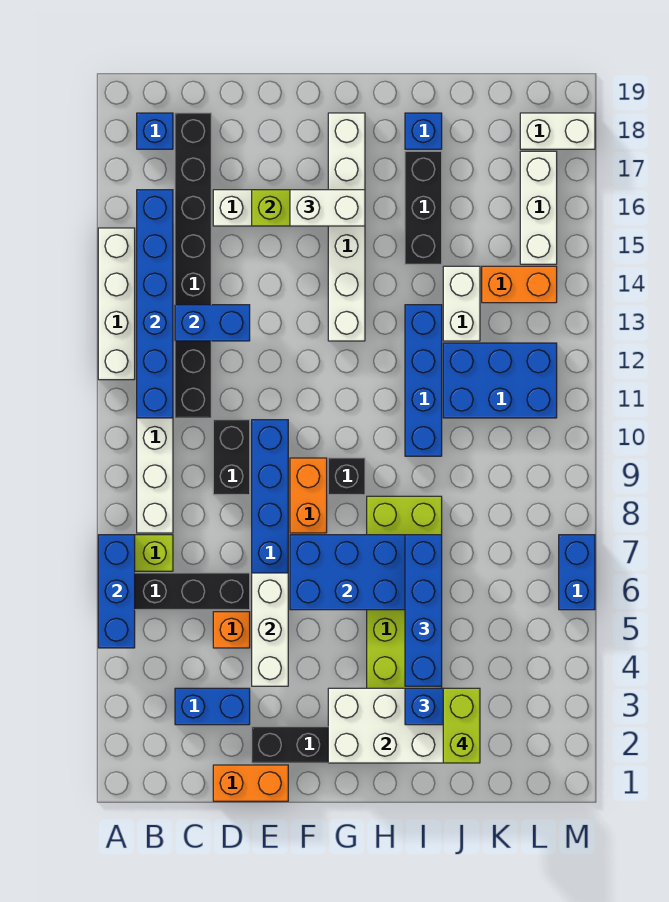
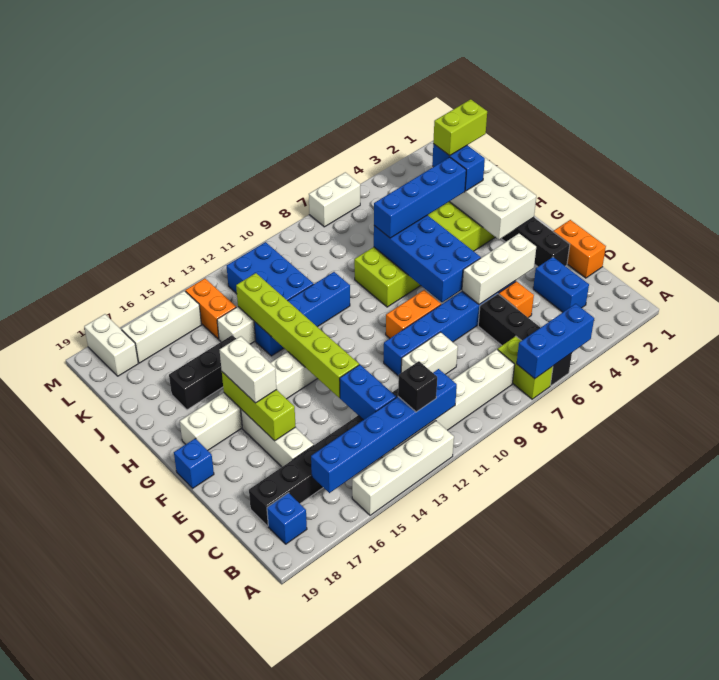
black brick D9:D10 level 1 -> white brick D9:D10 level 1
none -> lime brick E13:J13 level 2
black brick G9 level 1 -> black brick B12 level 3
blue brick I18 level 1 -> blue brick F19 level 1
blue brick M6:M7 level 1 -> white brick M6:M7 level 1

